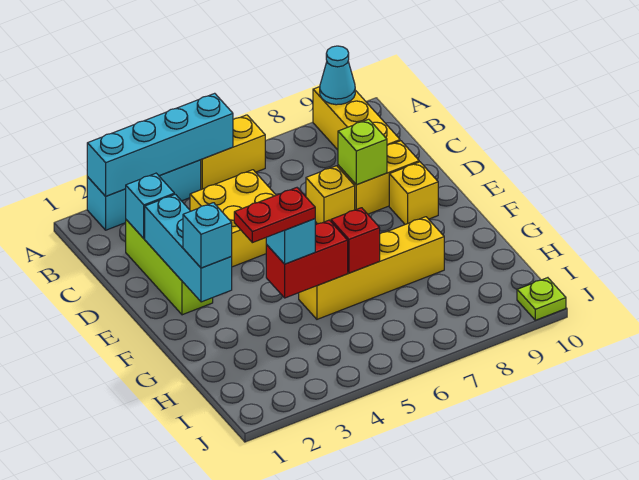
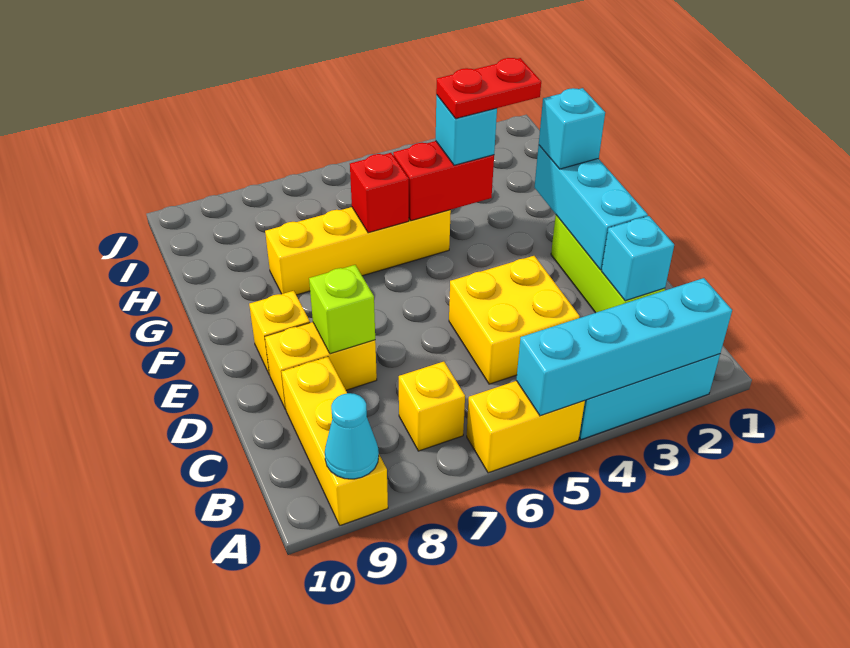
yellow brick D7 level 1 -> yellow brick B7 level 1
lime plate J10 level 1 -> none

